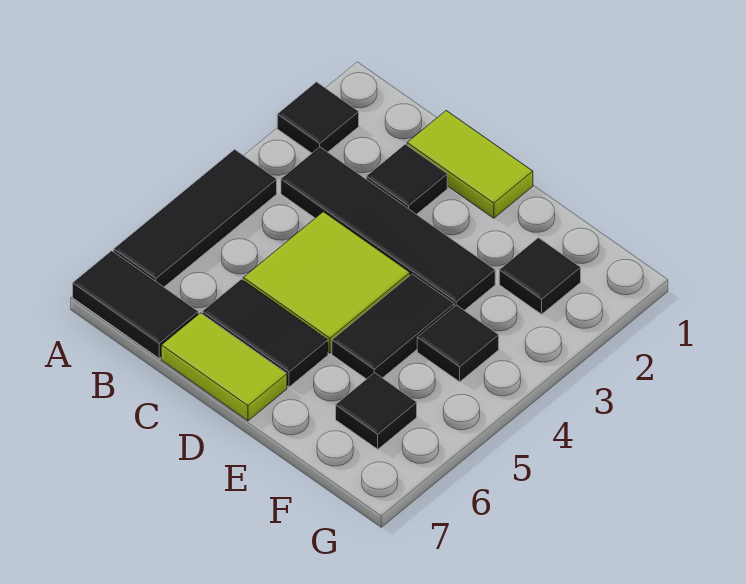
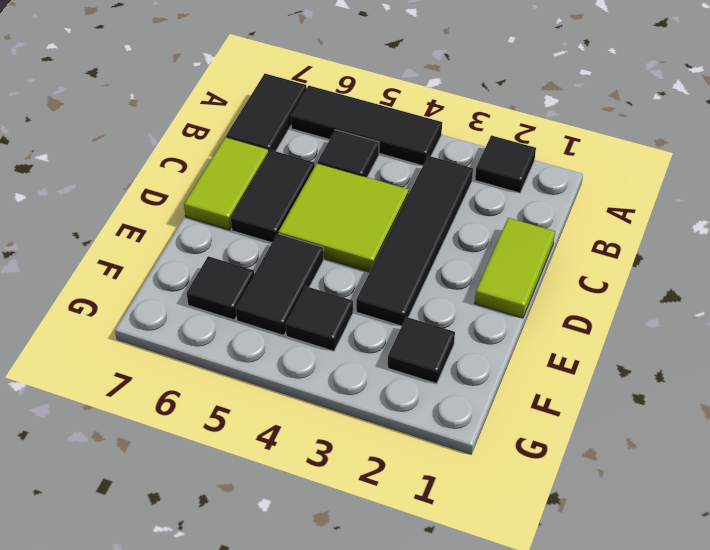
black tile C2 level 1 -> black tile B5 level 1
black tile E4:E5 level 1 -> black tile E5:F5 level 1

